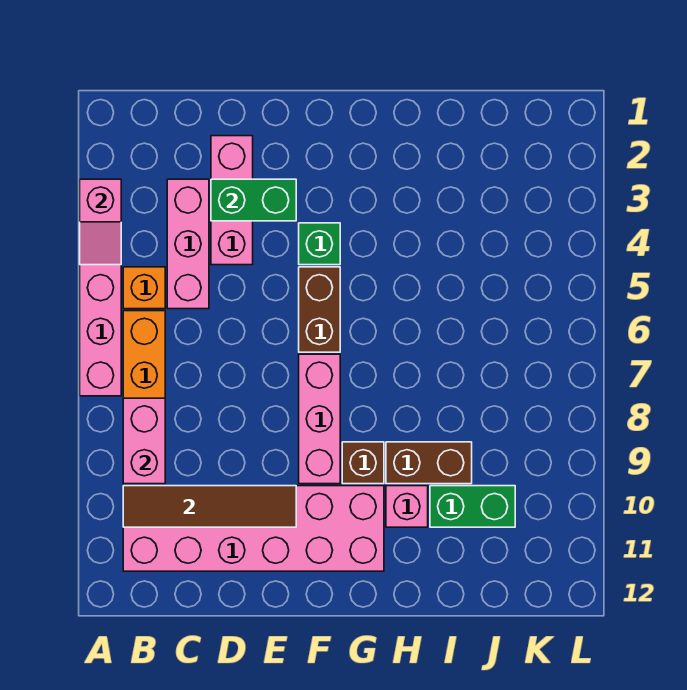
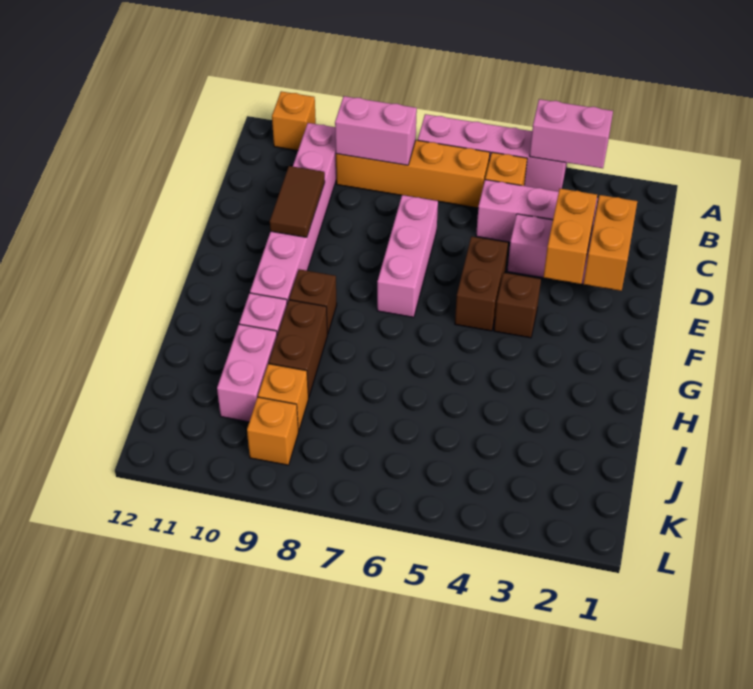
pink slope A3:A4 level 2 top 3 -> pink brick A3:A4 level 2
none -> orange brick A11 level 1
pink brick B10:G11 level 1 -> pink brick B10:G10 level 1
brown tile B10:E10 level 2 -> brown tile D10:E10 level 2
none -> orange brick D2:E2 level 2
green brick D3:E3 level 2 -> orange brick D3:E3 level 2
green brick F4 level 1 -> brown brick F4 level 1
brown brick F5:F6 level 1 -> brown brick E5:F5 level 1
pink brick F7:F9 level 1 -> pink brick D7:F7 level 1
green brick I10:J10 level 1 -> pink brick I10:J10 level 1
none -> orange brick J9 level 1
none -> orange brick K9 level 1

